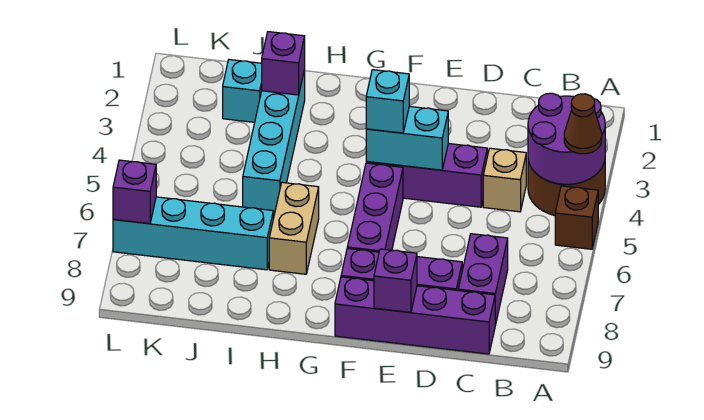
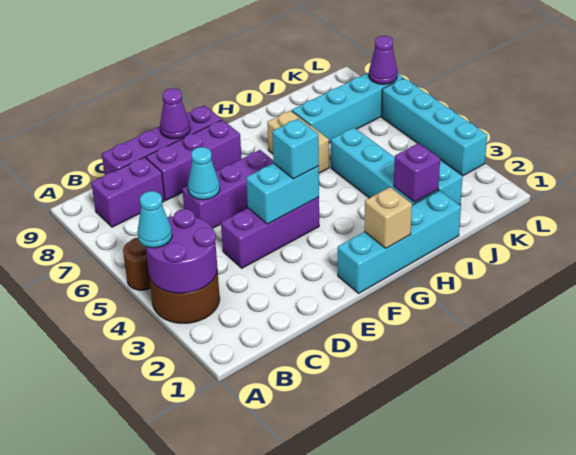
brown cone A4 level 3 -> cyan cone A4 level 3
brown brick A5 level 1 -> brown round brick A5 level 1
tan brick C4 level 1 -> tan brick G1 level 2
purple brick C7:C8 level 1 -> purple brick B8:C8 level 1
none -> cyan cone D6 level 2
purple brick E9 level 2 -> purple cone E9 level 2
none -> cyan brick F1:I1 level 1
purple brick F5:F7 level 1 -> purple brick D6:F6 level 1
none -> cyan brick L3:L6 level 1
purple brick L7 level 2 -> purple cone L7 level 2

